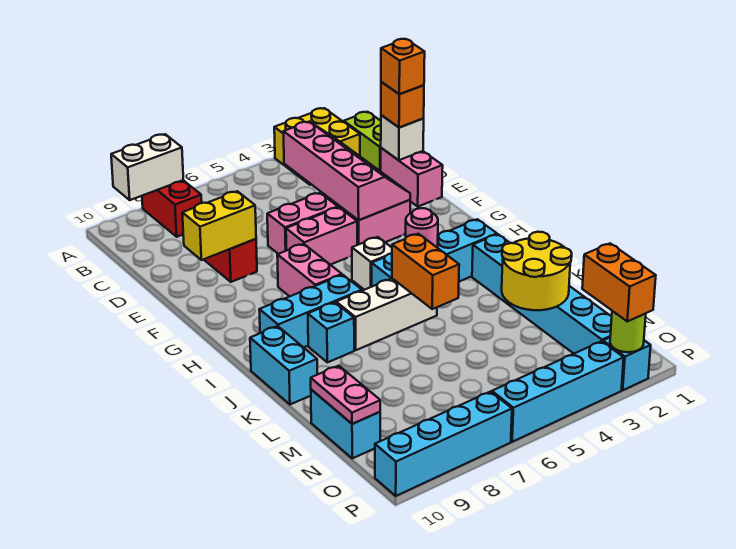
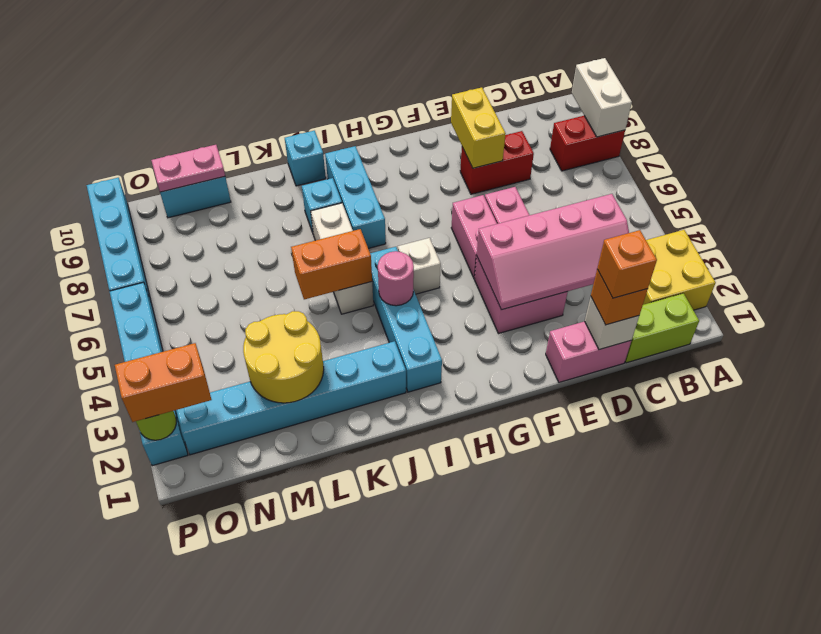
pink brick G7:H7 level 1 -> none
cyan brick J10:K10 level 1 -> cyan brick J10 level 1

